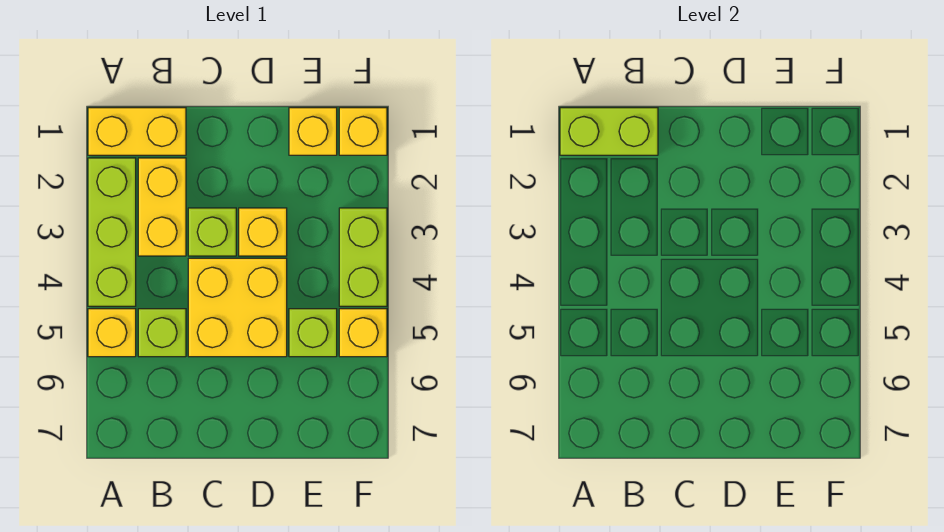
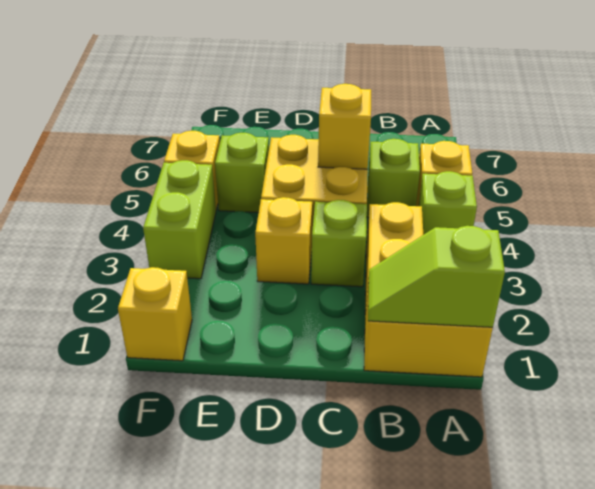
lime brick A1:B1 level 2 -> lime slope A1:B1 level 2 top A
lime brick A2:A4 level 1 -> lime brick A4 level 1
yellow brick E1 level 1 -> yellow brick C5 level 2

